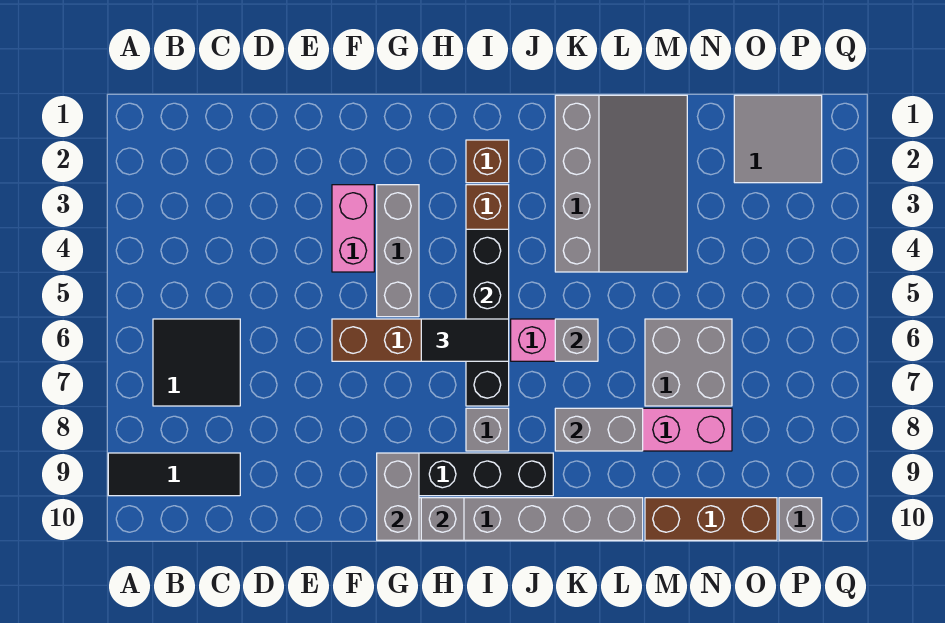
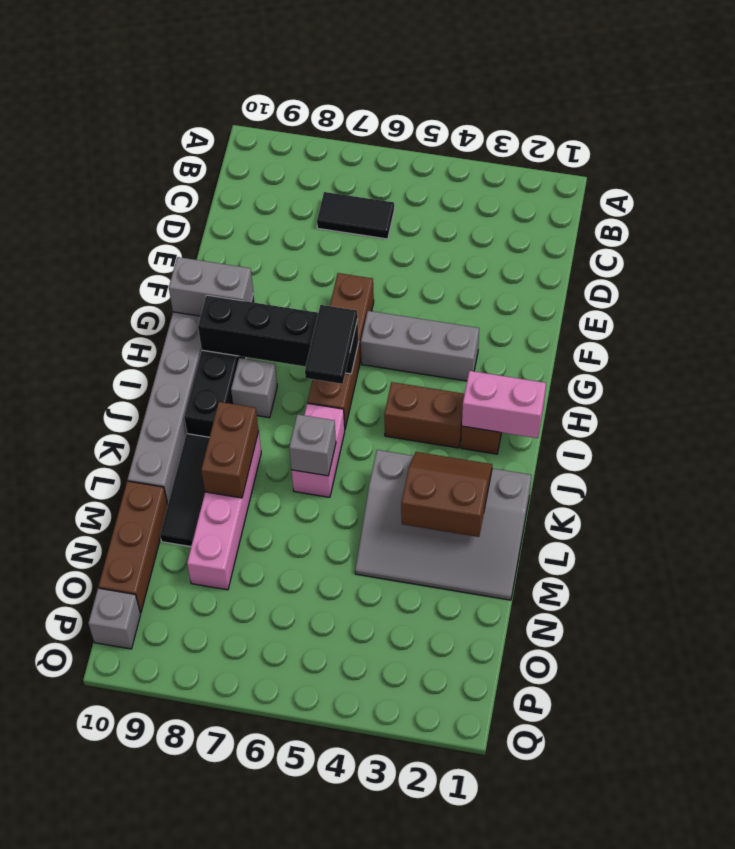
black tile A9:C9 level 1 -> black tile K9:M9 level 1
black tile B6:C7 level 1 -> black tile C6:C7 level 1
pink brick F3:F4 level 1 -> pink brick I1:I2 level 2
grey brick H10 level 2 -> none
black brick I4:I7 level 2 -> black brick H6:H9 level 2
none -> brown slope K2:L3 level 2 top L
grey brick K8:L8 level 2 -> brown brick K8:L8 level 2
grey brick M6:N7 level 1 -> none
grey tile O1:P2 level 1 -> none

